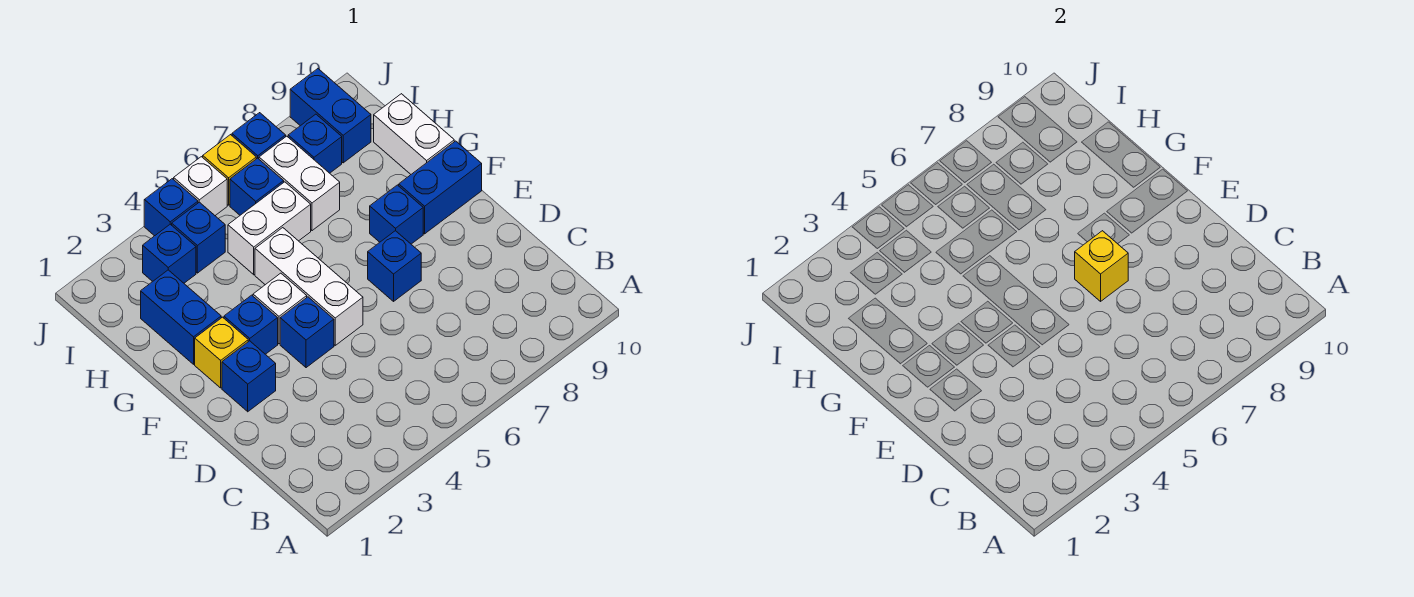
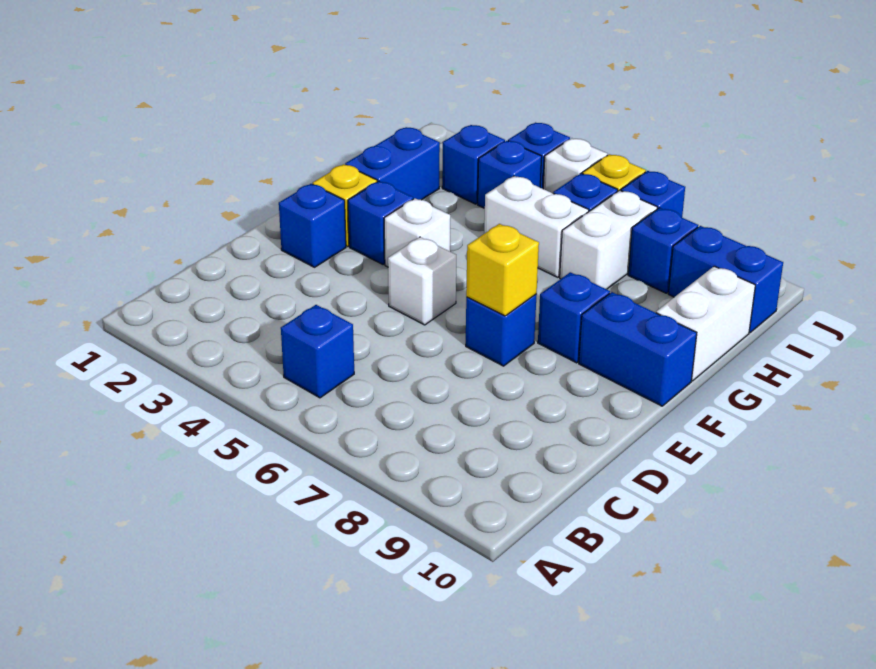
blue brick E4 level 1 -> blue brick B5 level 1
white brick E5:G5 level 1 -> white brick E5 level 1
blue brick I9:J9 level 1 -> blue brick I9:I10 level 1

